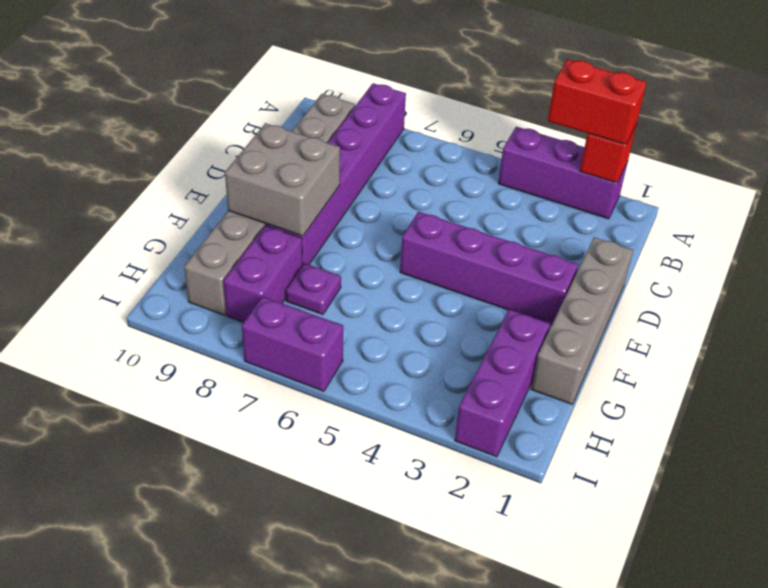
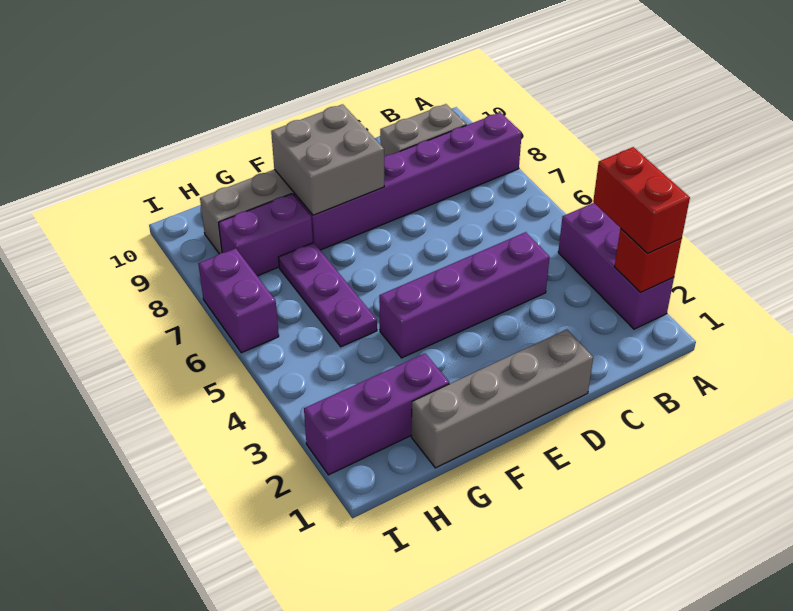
purple brick E2:E5 level 1 -> purple brick C4:F4 level 1
purple plate G7 level 1 -> purple plate G5:G7 level 1

